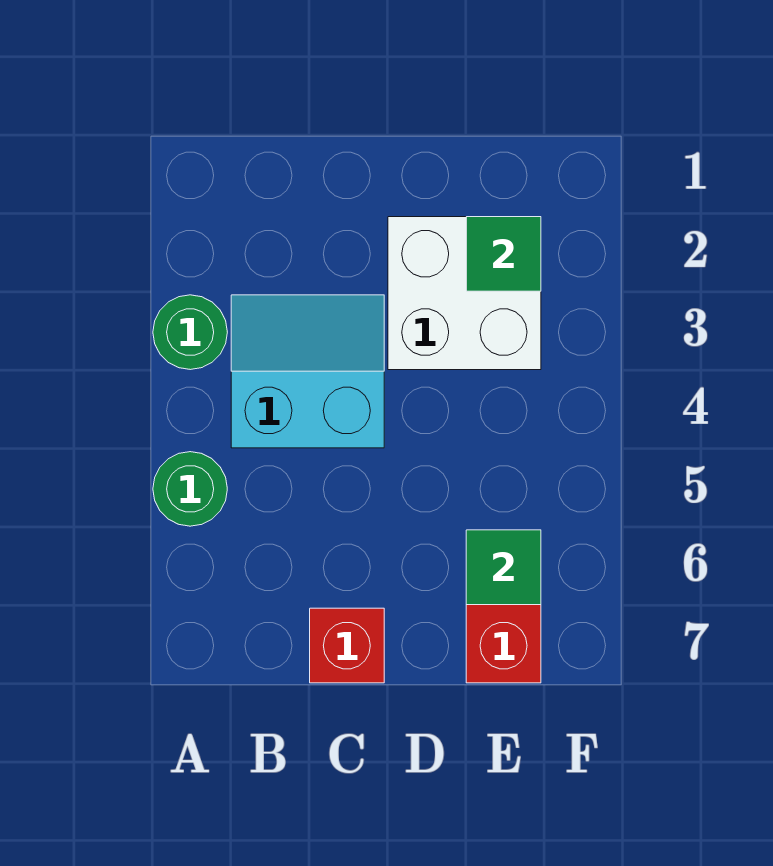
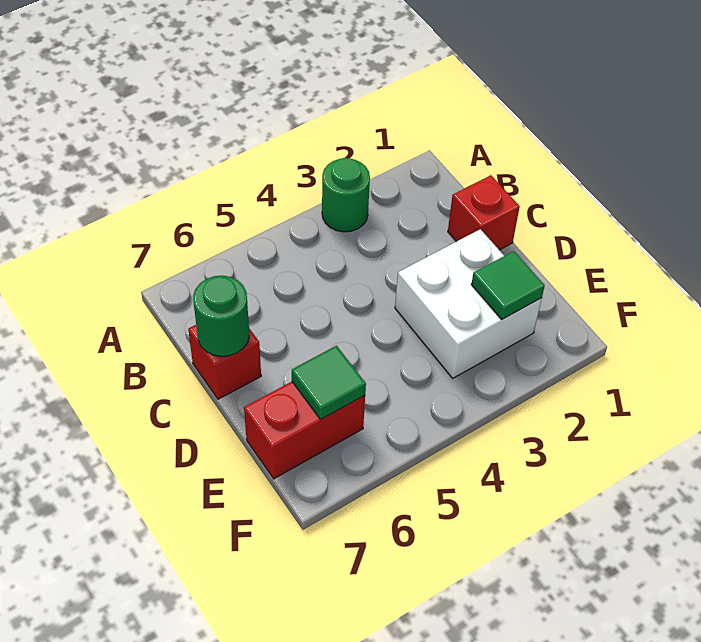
green round brick A5 level 1 -> green round brick C7 level 2
cyan slope B3:C4 level 1 top 4 -> none
none -> red brick C1 level 1

